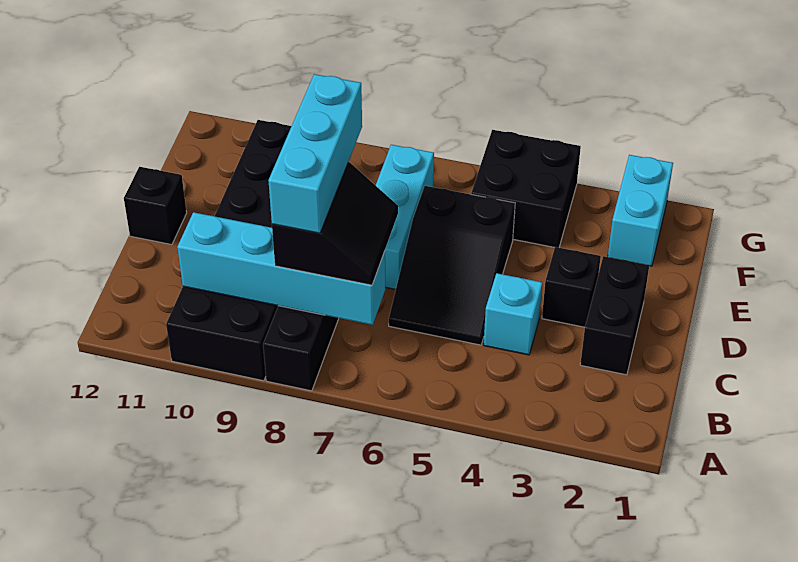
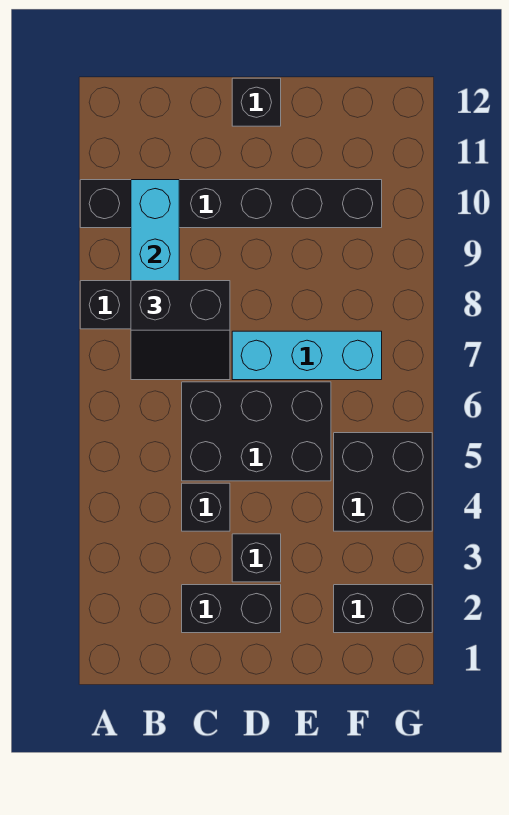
black brick A9:F10 level 1 -> black brick A10:F10 level 1
cyan brick B8:D8 level 4 -> none
cyan brick C4 level 1 -> black brick C4 level 1
black slope C5:E6 level 1 top E -> black brick C5:E6 level 1
cyan brick F2:G2 level 1 -> black brick F2:G2 level 1

